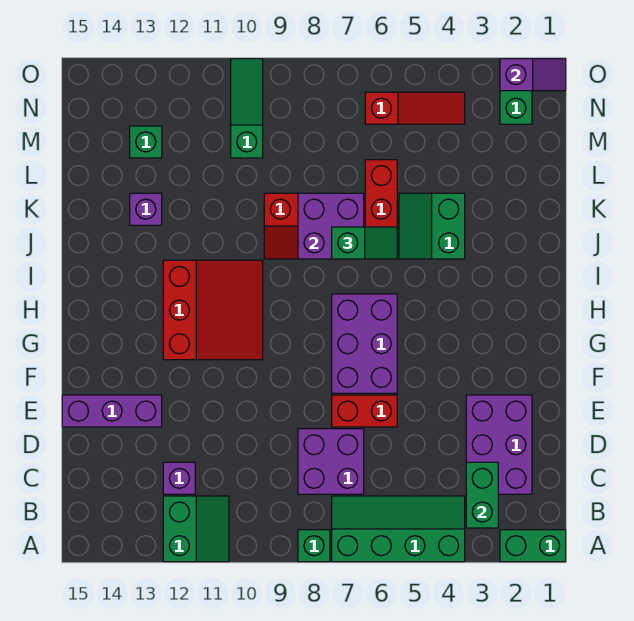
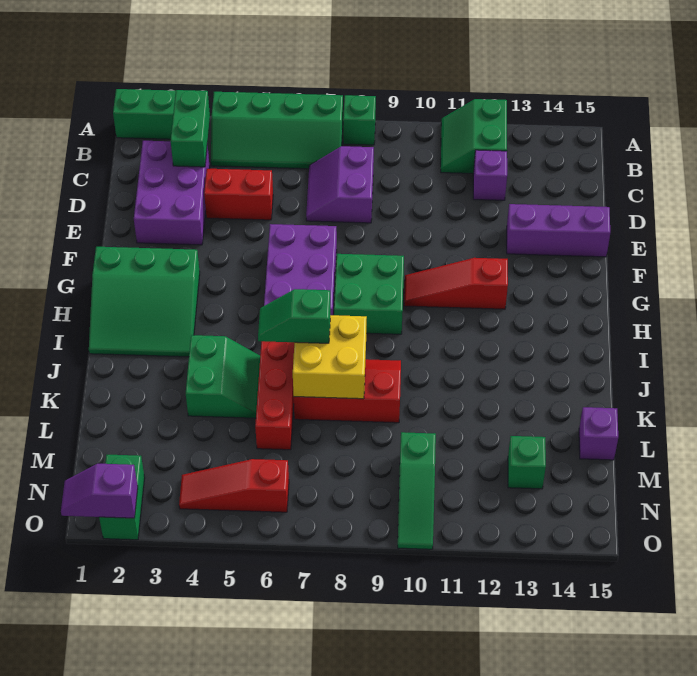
purple brick C7:D8 level 1 -> purple slope C7:D8 level 1 top 8
red brick E6:E7 level 1 -> red brick D4:D5 level 1
none -> green slope G1:I3 level 1 top G
none -> green brick G8:H9 level 1
red slope G10:I12 level 1 top 12 -> red slope G10:G12 level 1 top 12
purple brick J7:K8 level 2 -> yellow brick J7:K8 level 2
purple brick K13 level 1 -> purple brick L15 level 1

